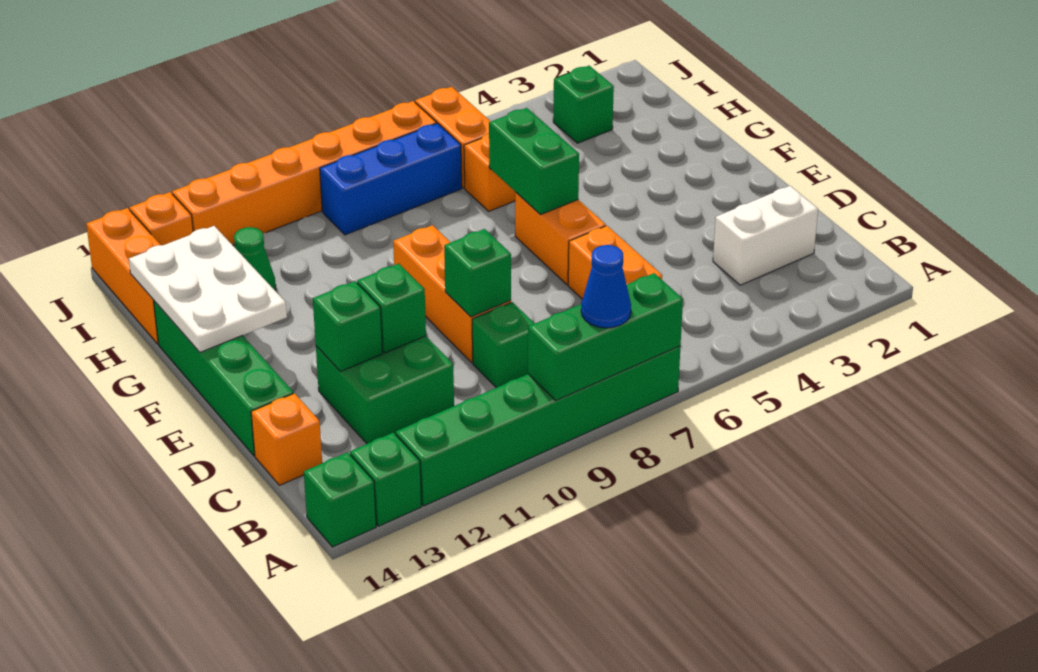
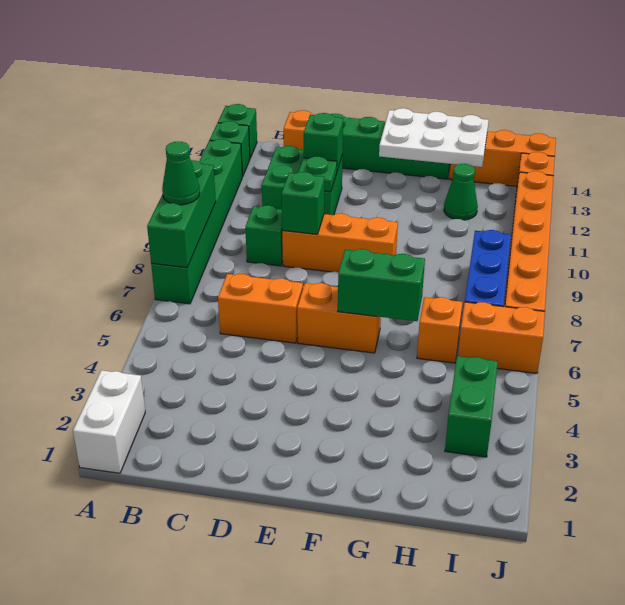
blue cone A8 level 3 -> green cone A8 level 3
white brick C2:C3 level 1 -> white brick A1:A2 level 1
green brick D11 level 2 -> green plate D11 level 2
green brick I3 level 1 -> green brick I3:I4 level 1

